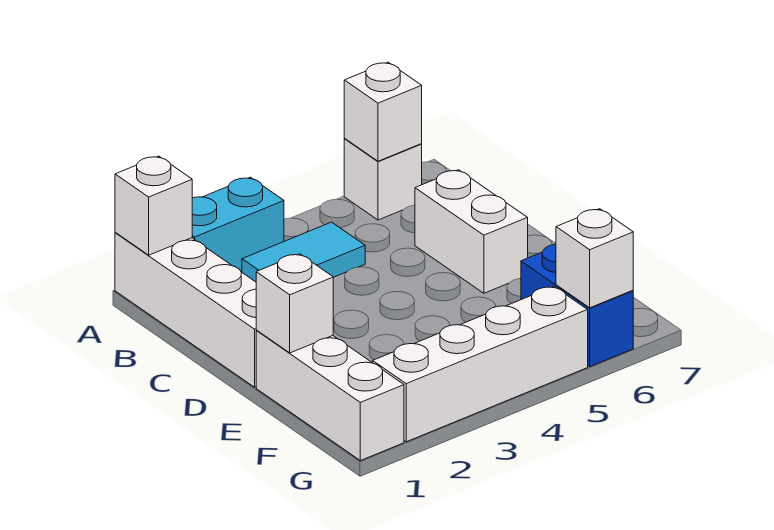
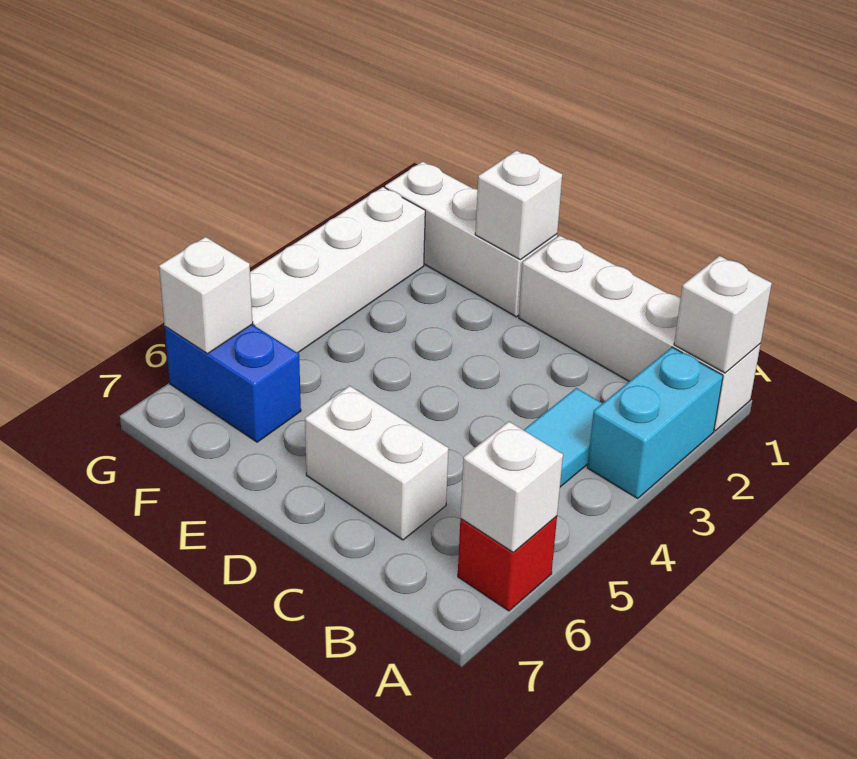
white brick A6 level 1 -> red brick A6 level 1

